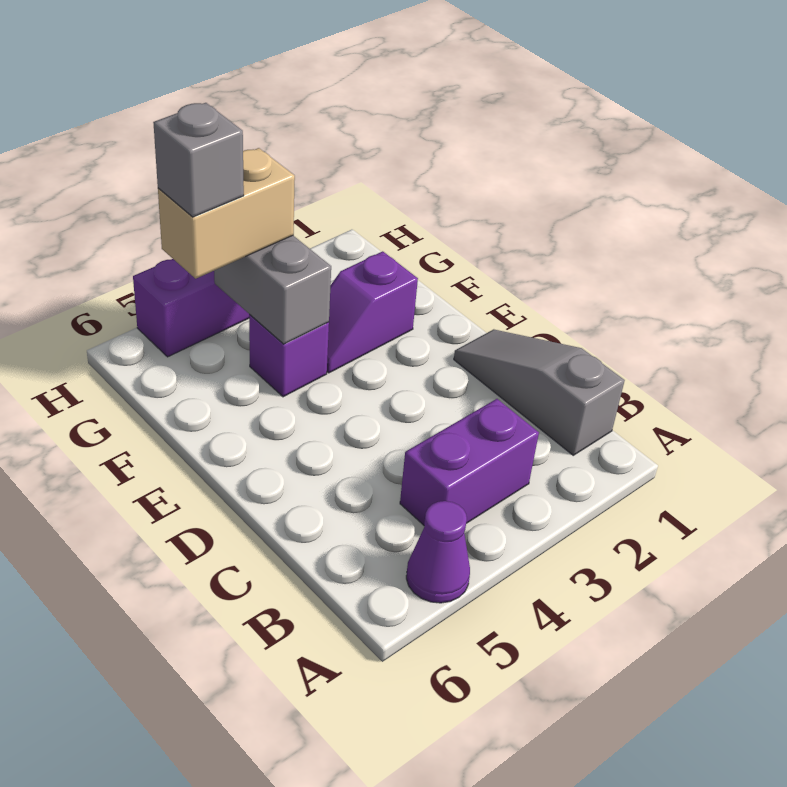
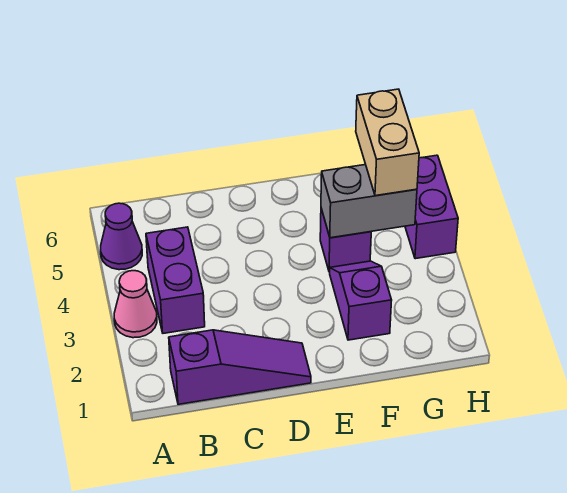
none -> pink cone A3 level 1
grey slope B1:D1 level 1 top B -> purple slope B1:D1 level 1 top B
grey brick G5 level 4 -> none

